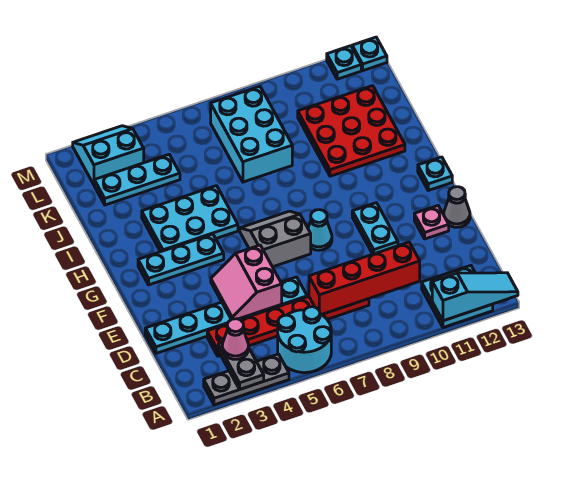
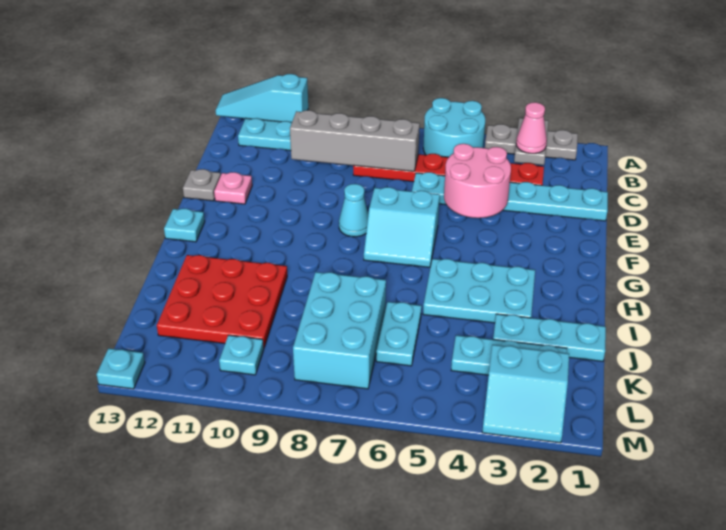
red brick C7:C10 level 2 -> grey brick C7:C10 level 2
pink slope D4:E5 level 2 top 5 -> pink round brick D4:E5 level 2
cyan plate E10:F10 level 1 -> cyan plate J6:K6 level 1
grey cone E13 level 1 -> grey plate E13 level 1
grey slope F6:G7 level 1 top F -> cyan slope F6:G7 level 1 top F
cyan plate G2:G4 level 1 -> cyan plate J1:J3 level 1
cyan plate M12 level 1 -> cyan plate L10 level 1

